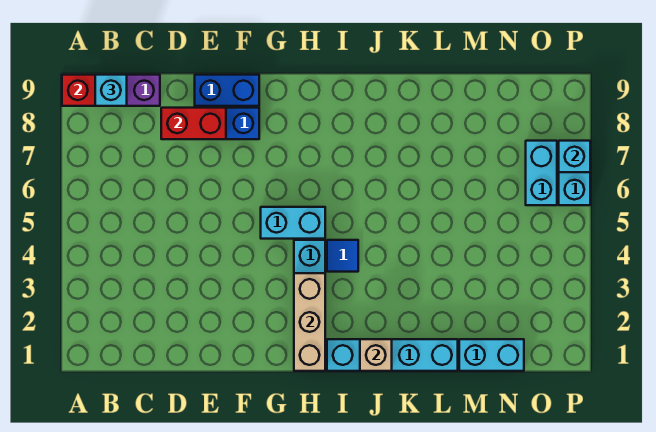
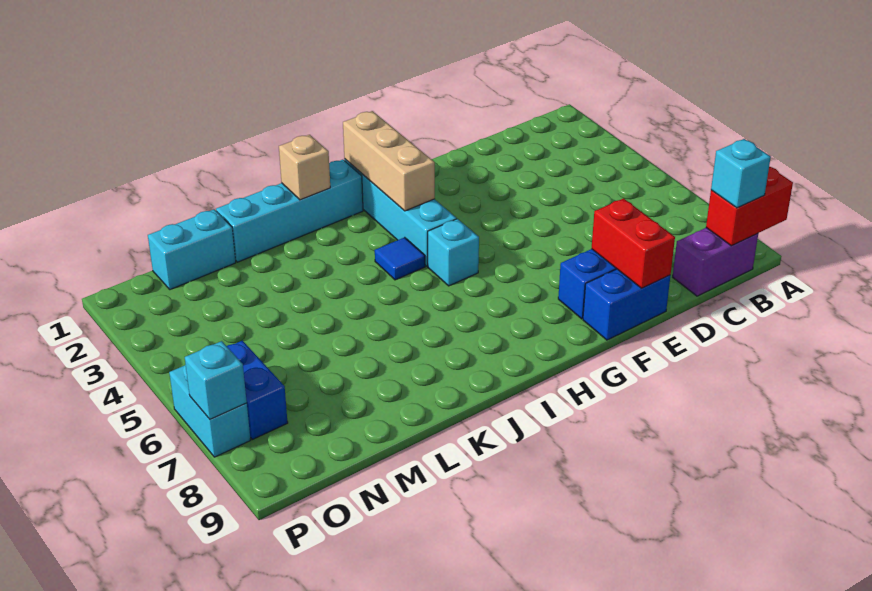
red brick D8:E8 level 2 -> red brick E8:E9 level 2
cyan brick G5:H5 level 1 -> cyan brick H5 level 1
cyan brick O6:O7 level 1 -> blue brick O6:O7 level 1

